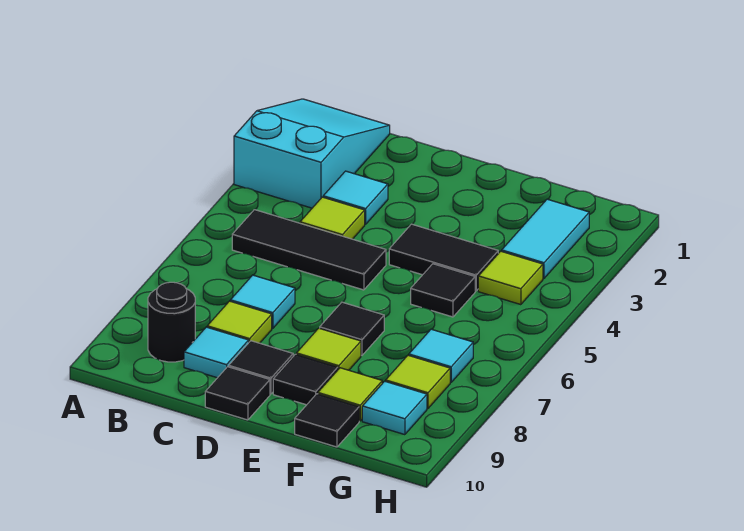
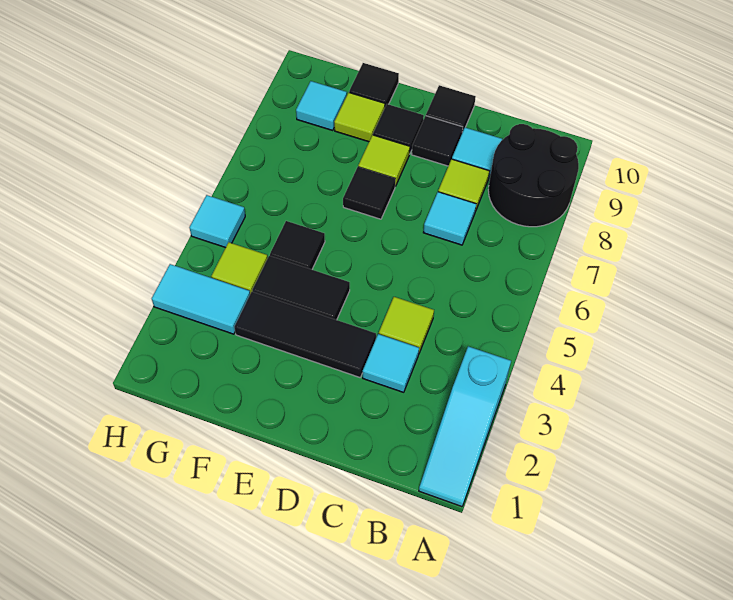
cyan slope A1:B3 level 1 top 3 -> cyan slope A1:A3 level 1 top 3
black tile B5:D5 level 1 -> black tile D3:F3 level 1
black round brick B9 level 1 -> black round brick A8:B9 level 1
cyan tile G2:G3 level 1 -> cyan tile G3:H3 level 1
cyan tile G7 level 1 -> cyan tile H5 level 1
lime tile G8 level 1 -> none

